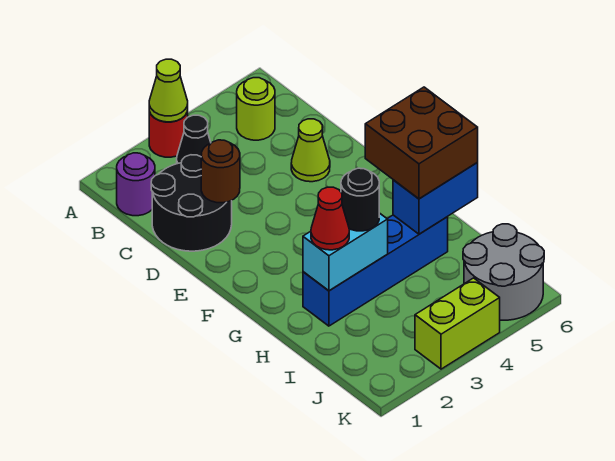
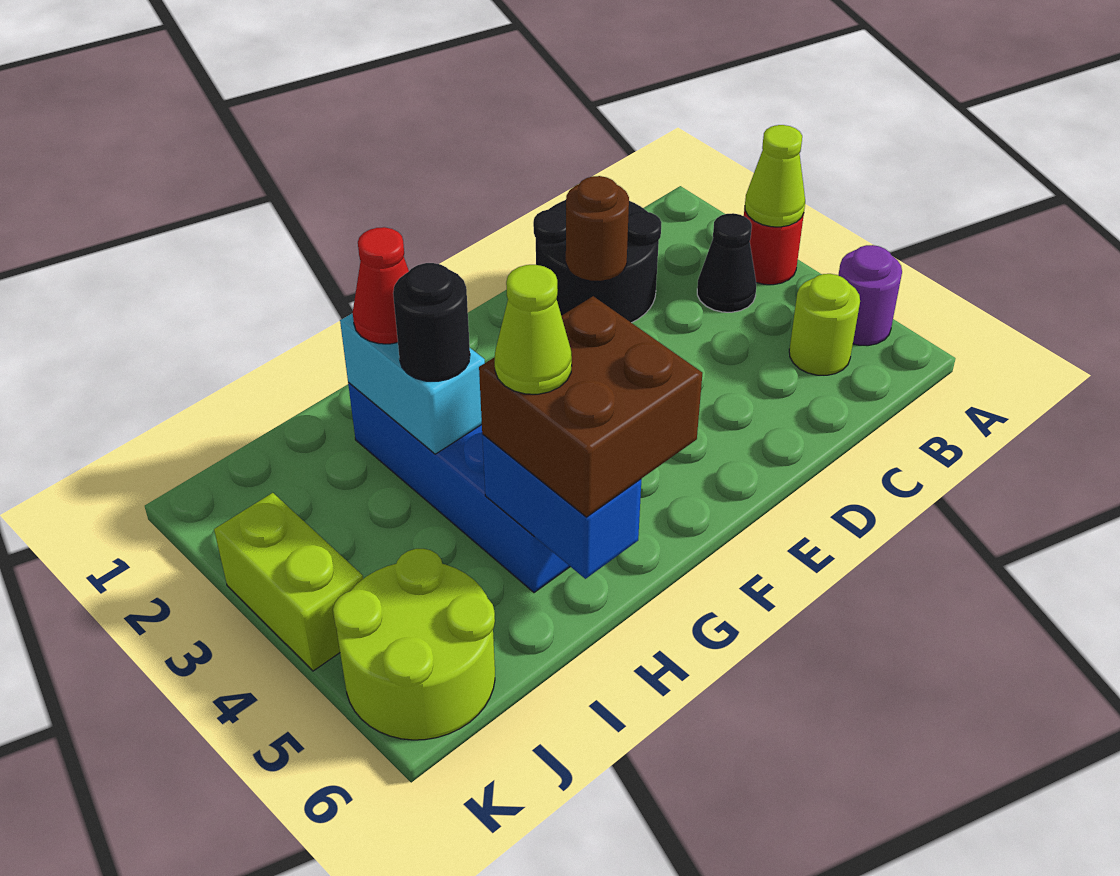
purple round brick B1 level 1 -> purple round brick A5 level 1
lime cone D5 level 1 -> lime cone H5 level 4
grey round brick J5:K6 level 1 -> lime round brick J5:K6 level 1

